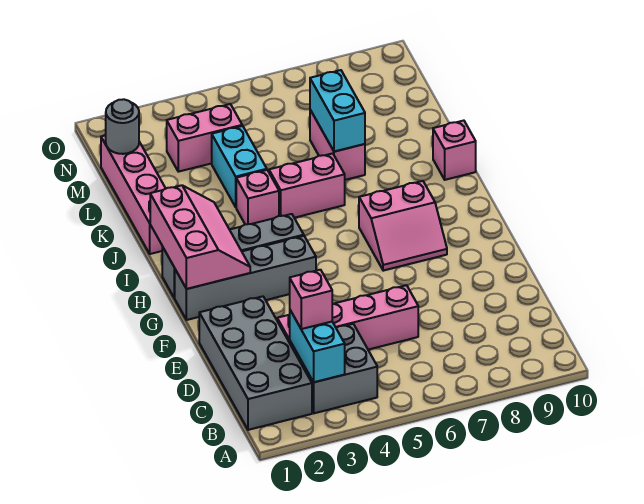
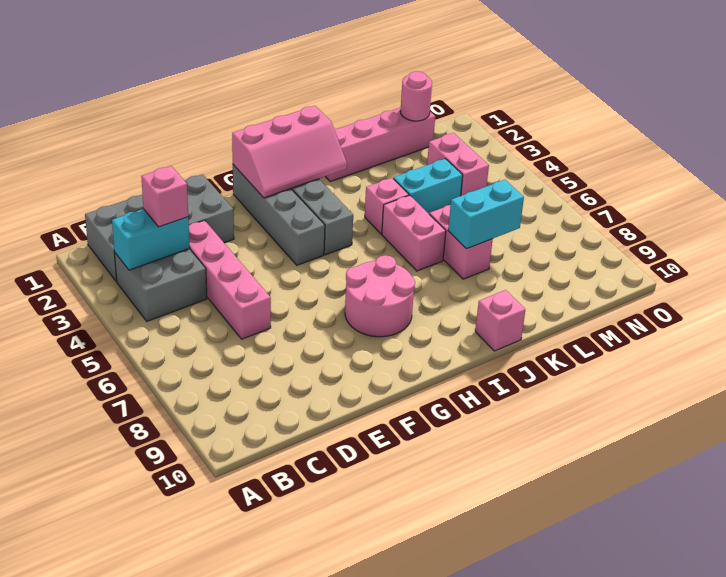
pink slope G7:H8 level 1 top H -> pink round brick G7:H8 level 1
pink brick K7:L7 level 1 -> pink brick K6:K7 level 1
grey round brick M1 level 2 -> pink round brick M1 level 2

